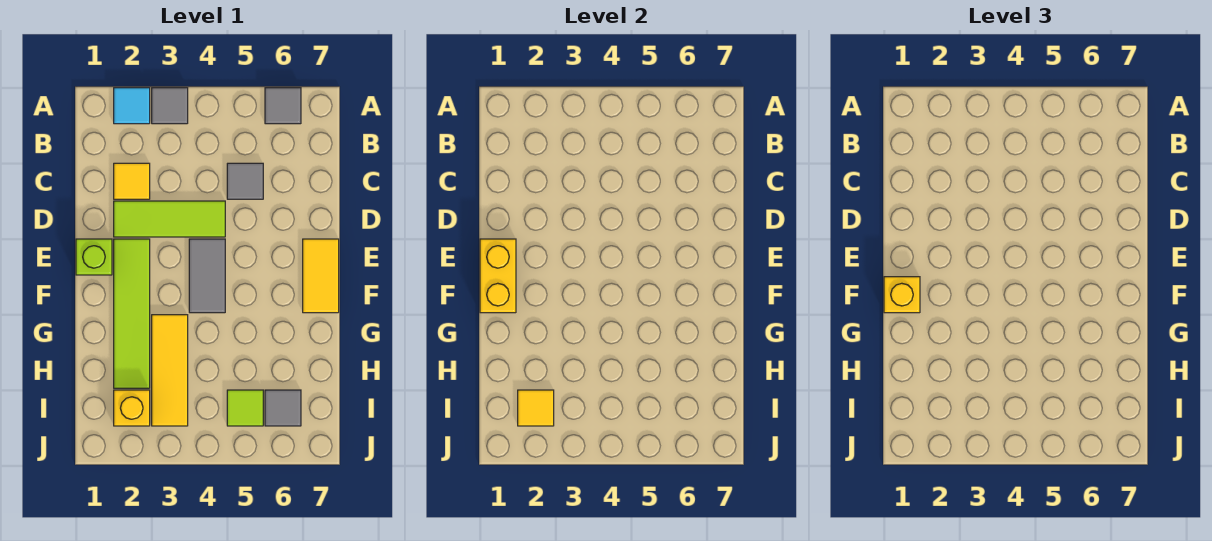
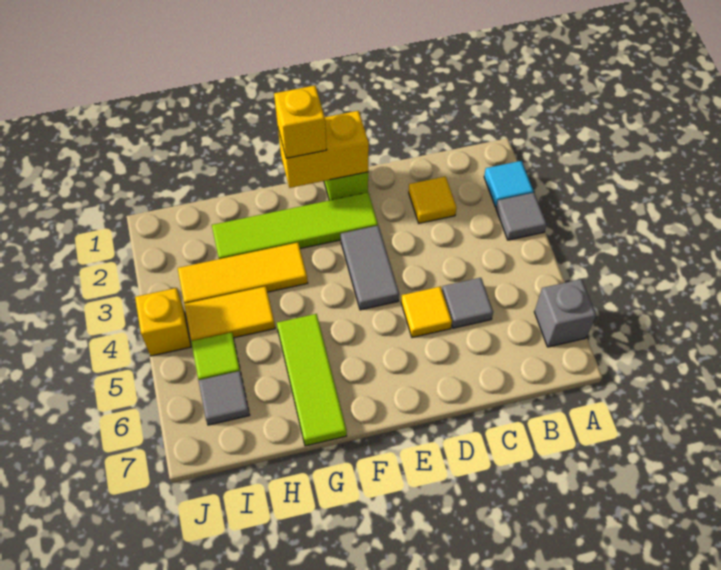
grey tile A6 level 1 -> grey brick A6 level 1
lime tile D2:D4 level 1 -> lime tile G5:G7 level 1
grey tile E4:F4 level 1 -> grey tile E3:E4 level 1
yellow tile E7:F7 level 1 -> yellow tile H4:I4 level 1
yellow brick I2 level 1 -> yellow brick J4 level 1
yellow tile I2 level 2 -> yellow tile D5 level 1

